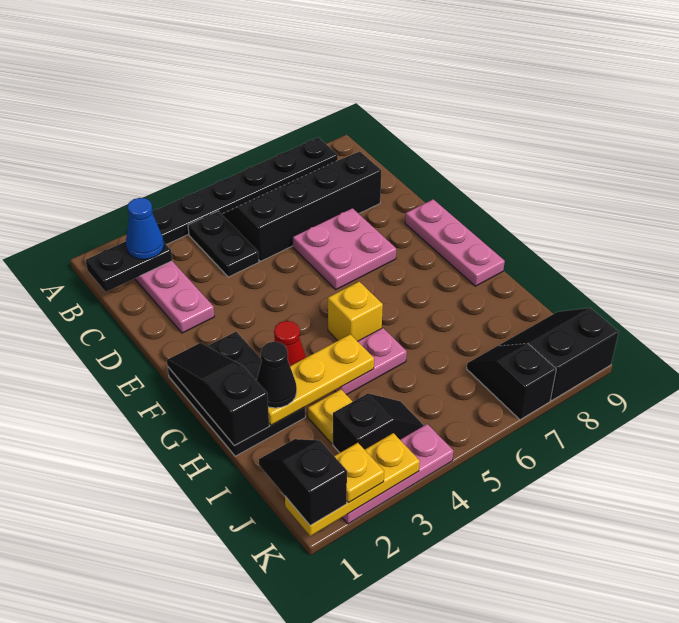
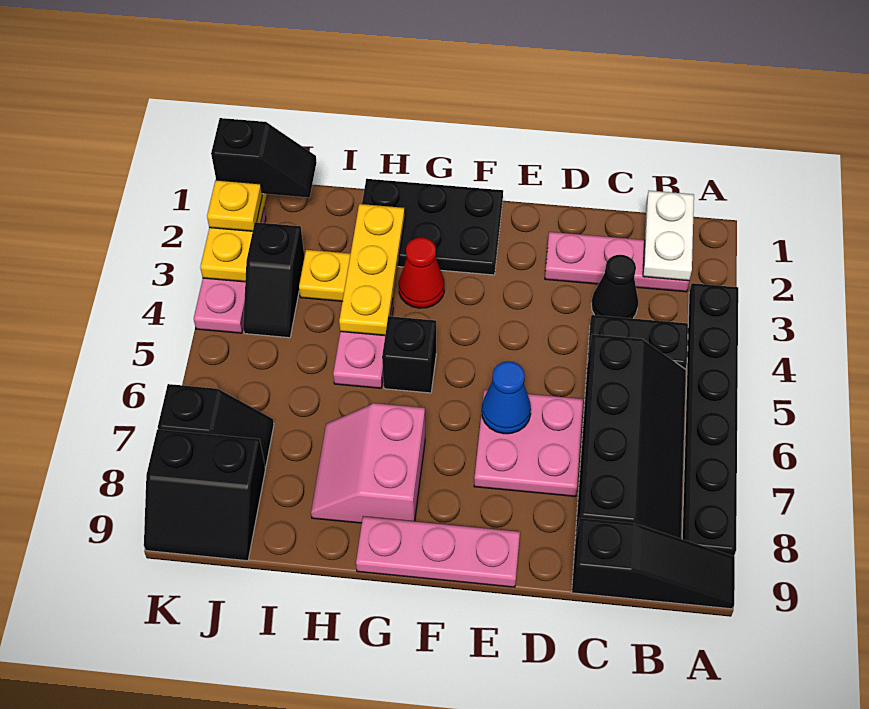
black plate B1:B2 level 2 -> white plate B1:B2 level 2
blue cone B2 level 3 -> blue cone E6 level 2
black slope F1:H1 level 2 top H -> black slope A9:C9 level 1 top C
yellow brick G5 level 1 -> black brick G5 level 1
none -> pink slope G7:H8 level 1 top G
black cone H2 level 3 -> black cone C3 level 1
black slope J8:K9 level 1 top K -> black slope J8:K9 level 1 top 8

